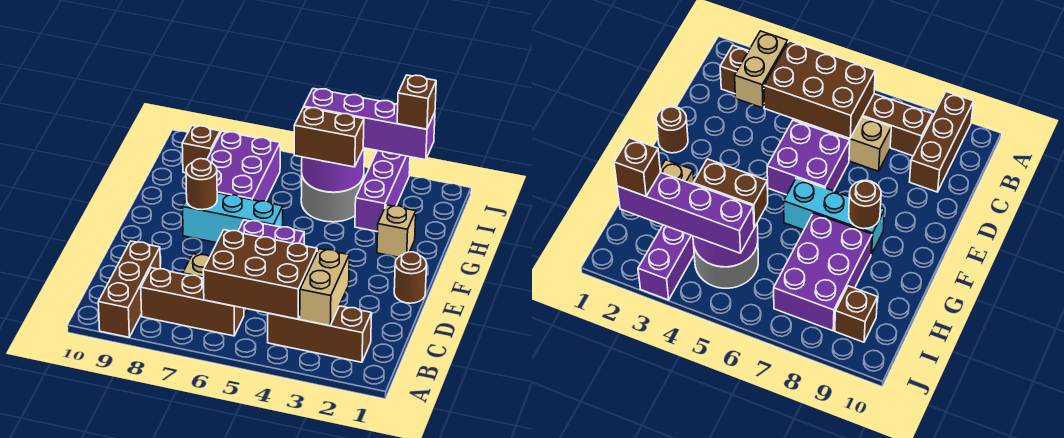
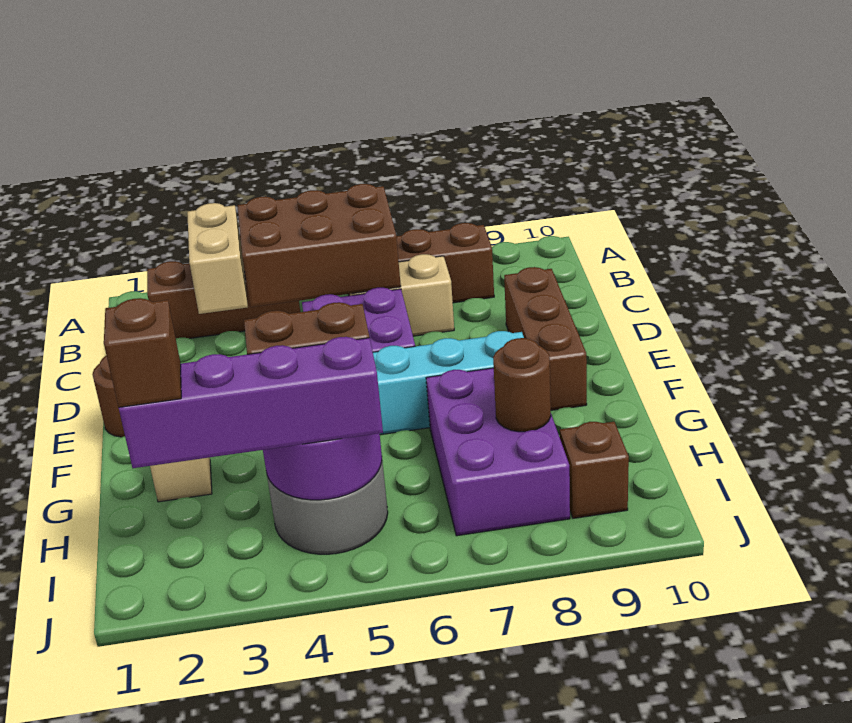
brown brick A9:C9 level 1 -> brown brick D9:F9 level 1
brown round brick F8 level 2 -> brown round brick H8 level 2
purple brick H3:J3 level 1 -> none

